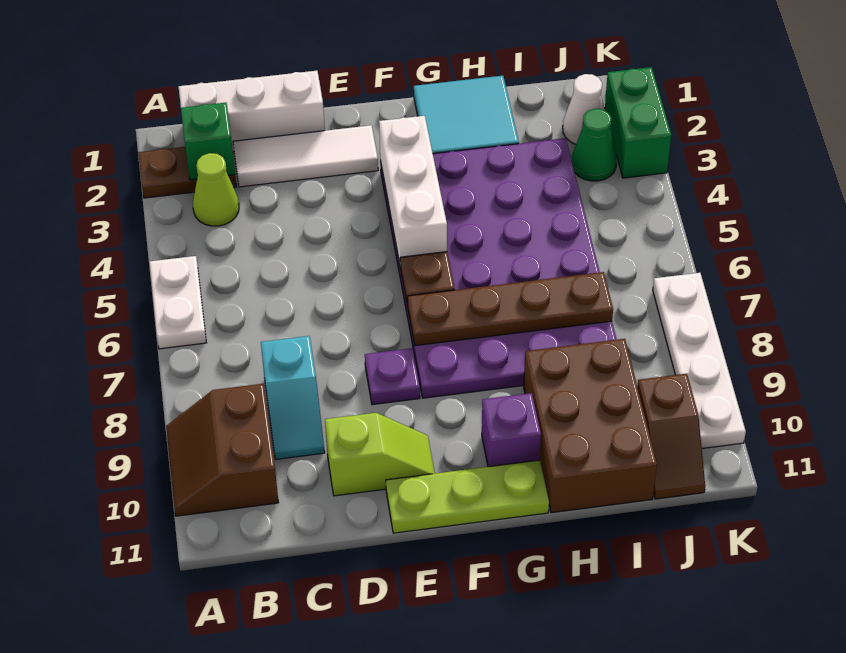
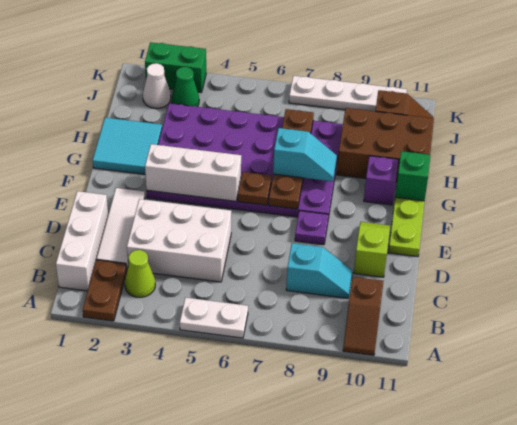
brown slope A9:B10 level 1 top B -> brown slope A10:B10 level 1 top B
green brick B2 level 2 -> green brick G11 level 2
none -> white brick C3:D5 level 1
none -> cyan slope G7:G8 level 3 top 7

